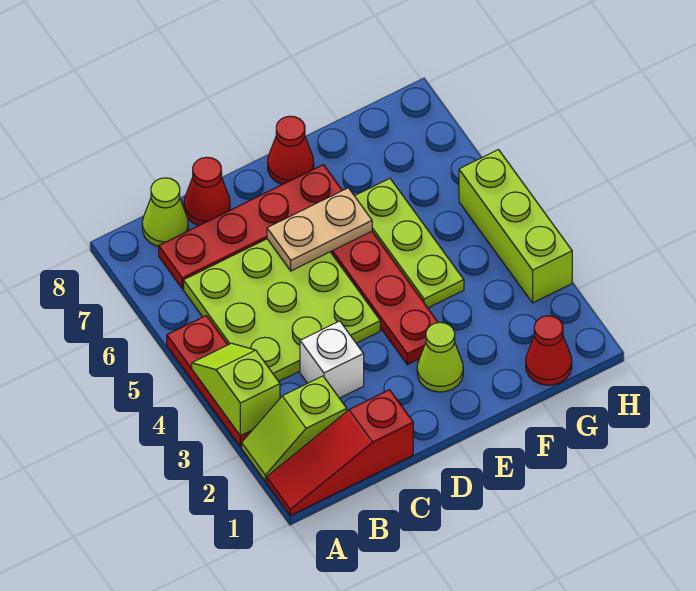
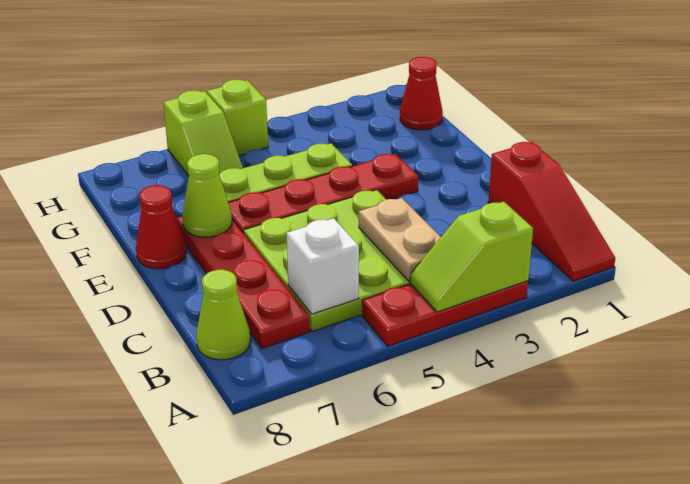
lime slope A2:B2 level 1 top B -> lime slope G6:H6 level 1 top H
white brick C3 level 1 -> white brick B6 level 2
red cone C8 level 1 -> none
tan plate D6:E6 level 2 -> tan plate B4:C4 level 2
lime cone E2 level 1 -> lime cone E7 level 2
lime brick H3:H5 level 1 -> lime brick H5 level 1

